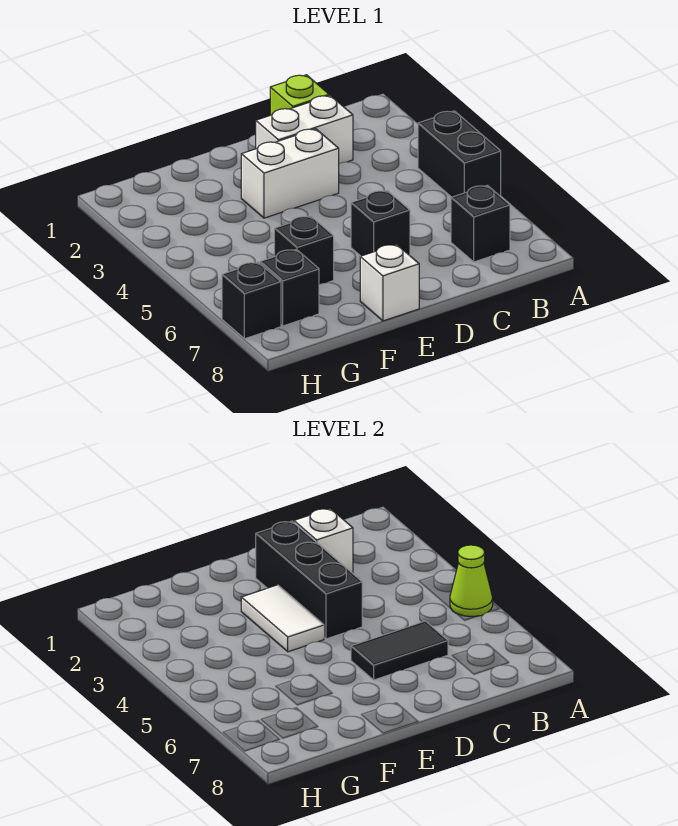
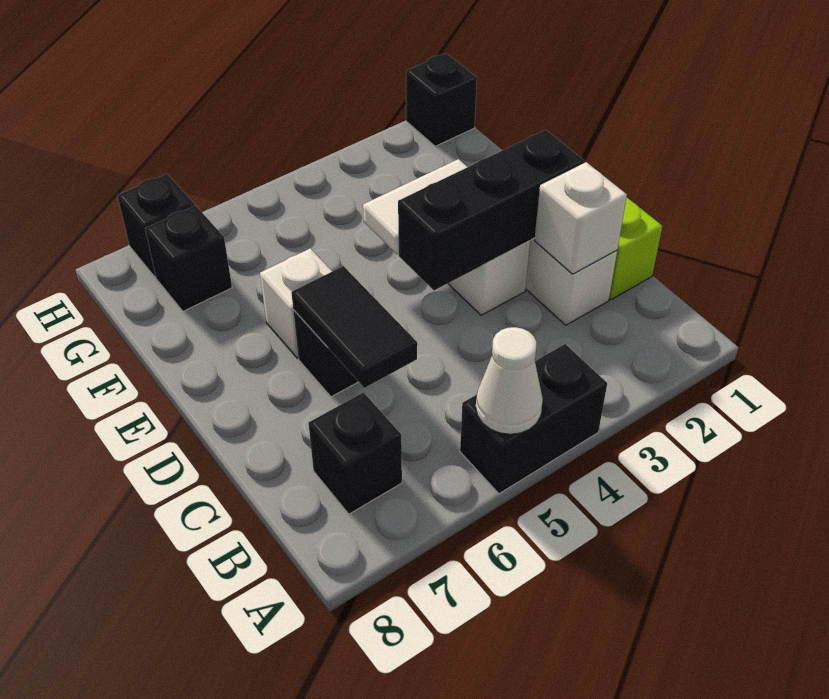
lime cone A5 level 2 -> white cone A5 level 2
white brick E8 level 1 -> white brick E6 level 1
black brick F6 level 1 -> black brick H1 level 1

